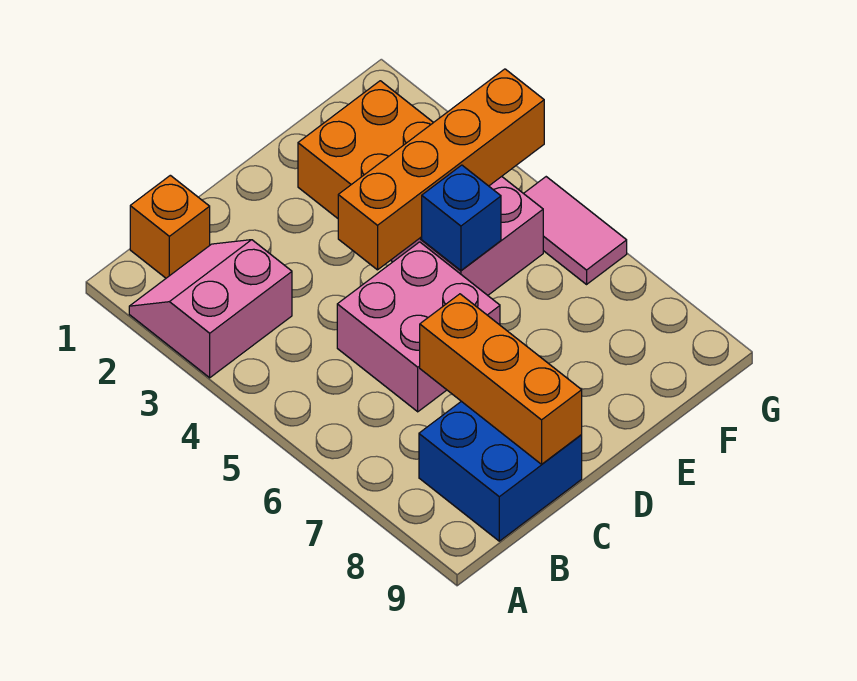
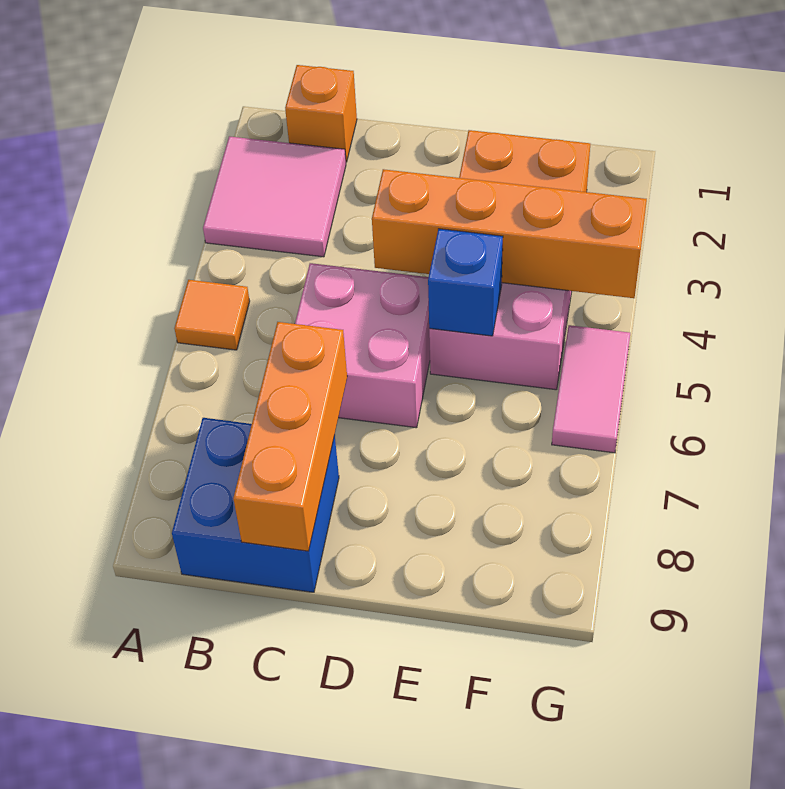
pink slope A2:B3 level 1 top 3 -> pink tile A2:B3 level 1
none -> orange tile A5 level 1

